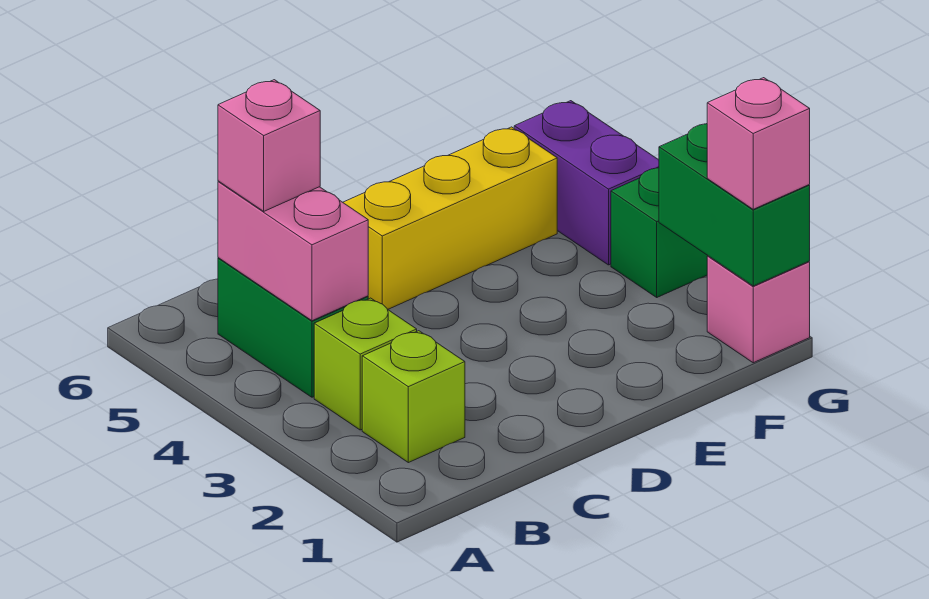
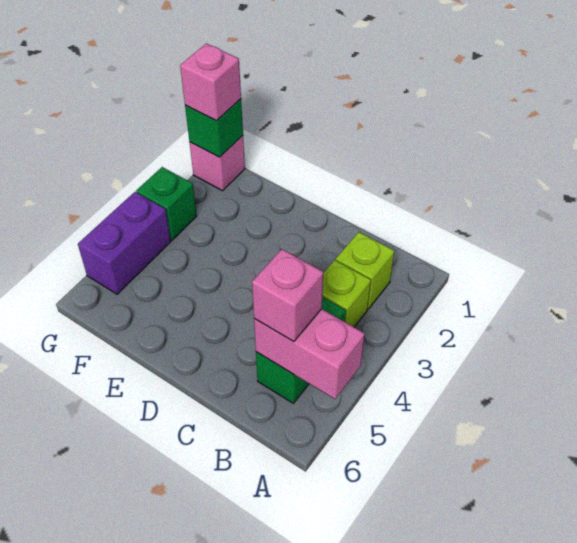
pink brick B4:B5 level 2 -> pink brick A5:B5 level 2
yellow brick D5:F5 level 1 -> none
green brick G1:G2 level 2 -> green brick G1 level 2

